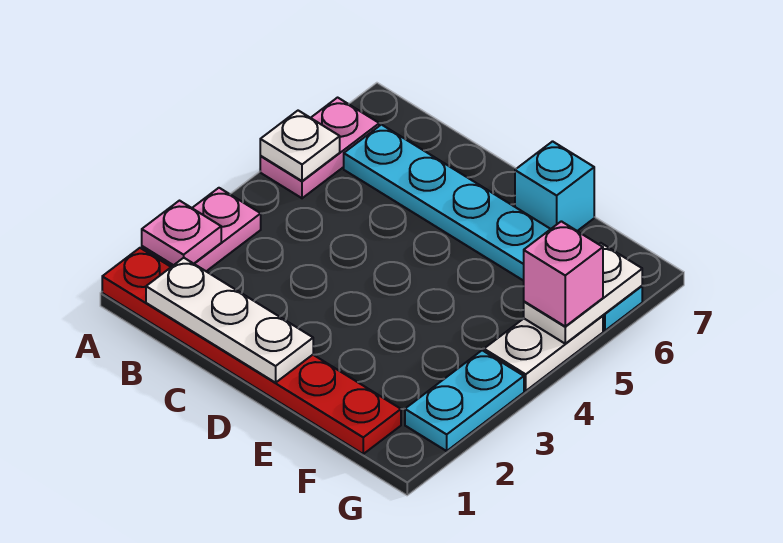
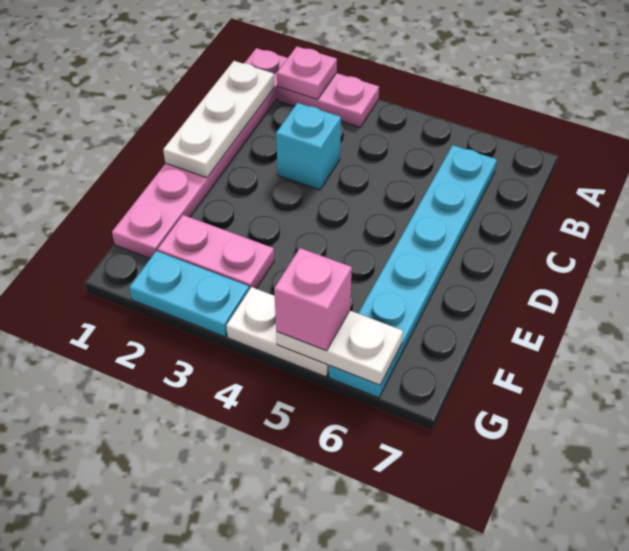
red plate A1:F1 level 1 -> pink plate A1:F1 level 1
pink plate A5:A6 level 1 -> pink plate F2:F3 level 1
white plate A5 level 2 -> none
cyan brick E7 level 1 -> cyan brick C3 level 1

